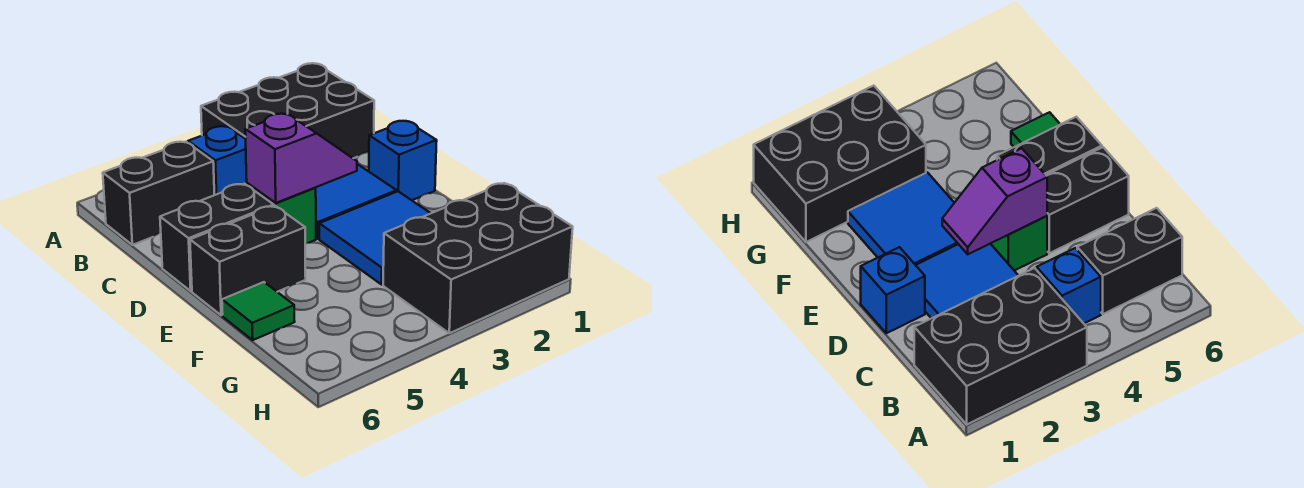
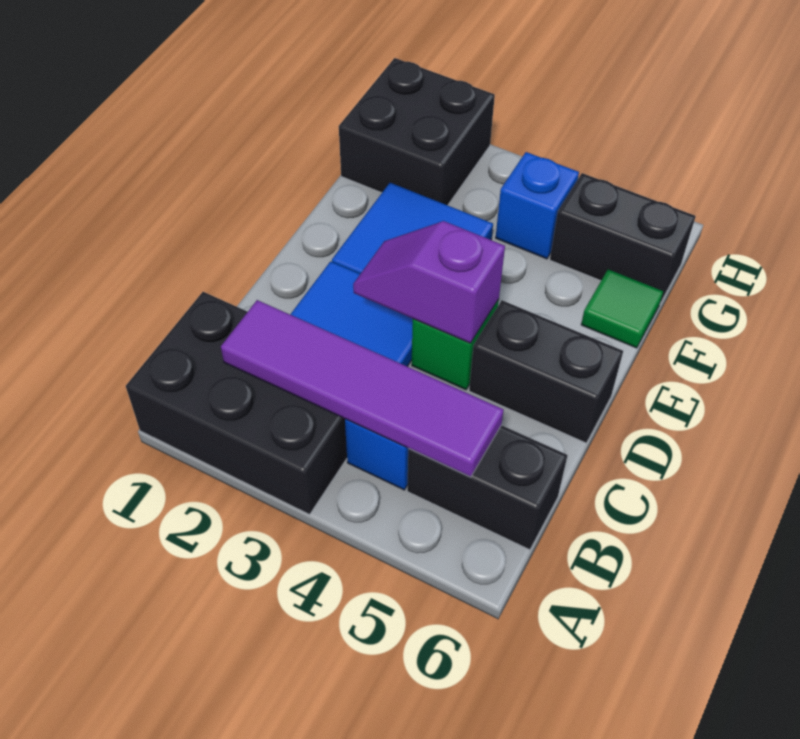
none -> purple tile B2:B5 level 2
blue brick D1 level 1 -> blue brick G4 level 1
black brick E5:E6 level 1 -> black brick G5:G6 level 1
black brick G1:H3 level 1 -> black brick G1:H2 level 1

